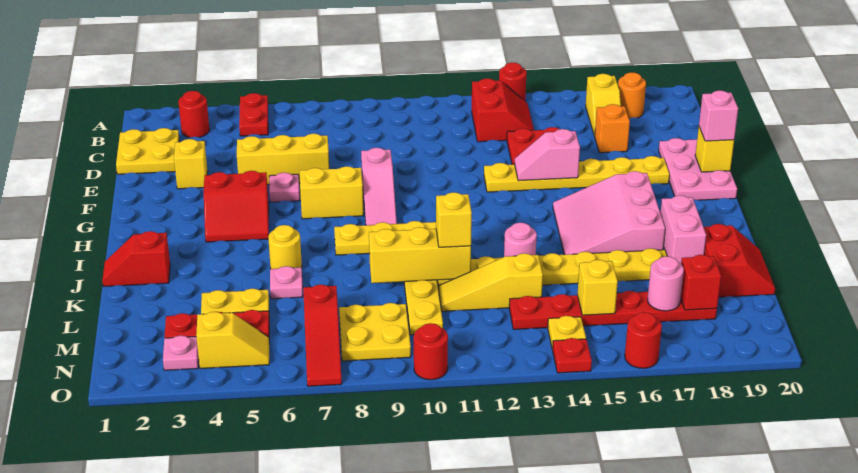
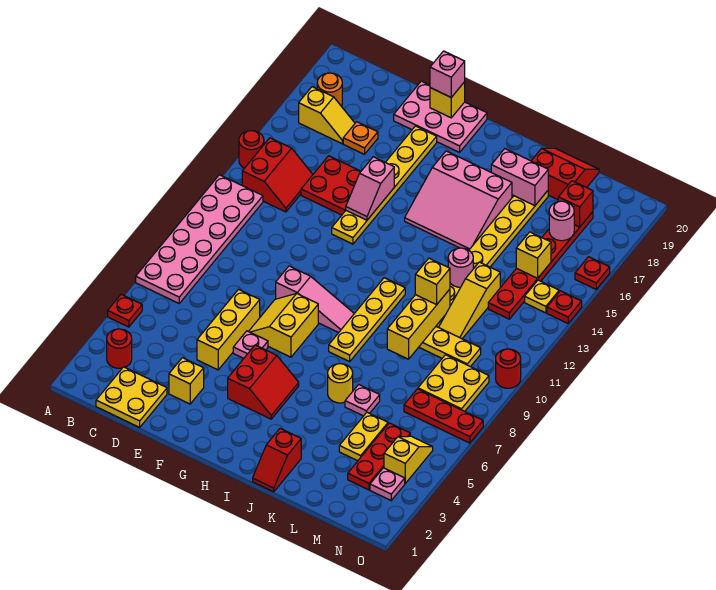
red plate A5:B5 level 1 -> red plate A5 level 1
none -> pink plate A7:B12 level 1
red slope B13:C14 level 1 top 13 -> red slope B13:C14 level 1 top B
orange brick D17 level 1 -> orange plate D17 level 1
red slope M7:O7 level 1 top M -> red plate M7:O7 level 1
red round brick O16 level 1 -> red plate O16 level 1

